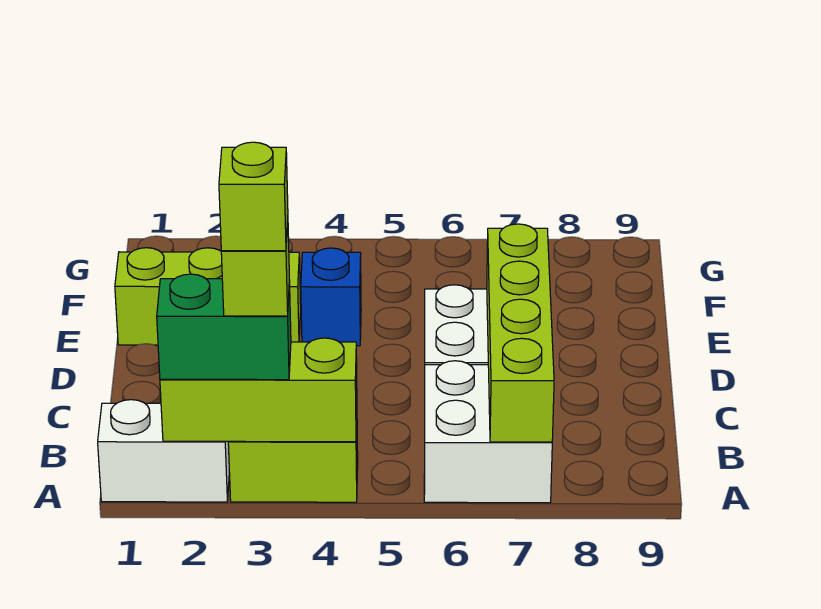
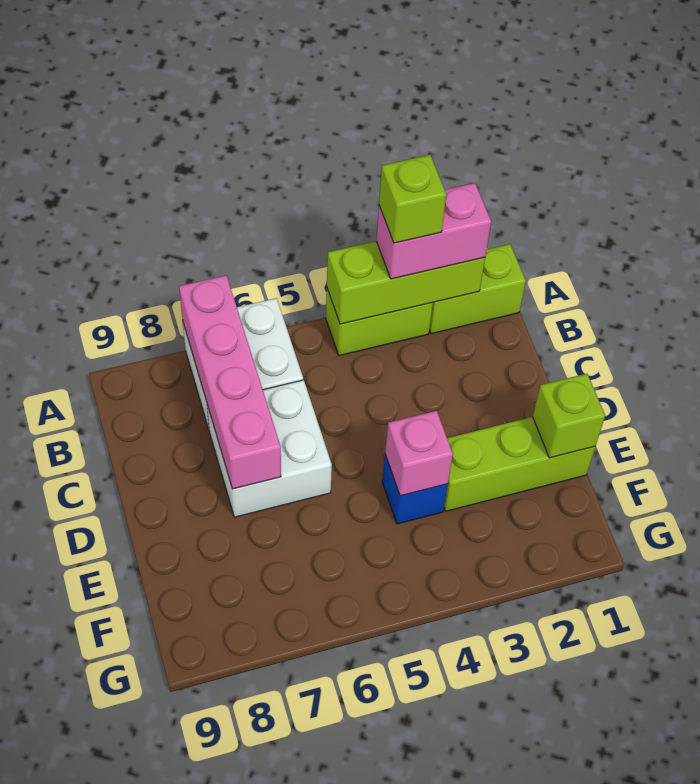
white brick A1:A2 level 1 -> lime brick A1:A2 level 1
green brick A2:A3 level 3 -> pink brick A2:A3 level 3
lime brick A3 level 5 -> lime brick E1 level 2
lime brick A7:D7 level 2 -> pink brick A7:D7 level 2
none -> pink brick E4 level 2

